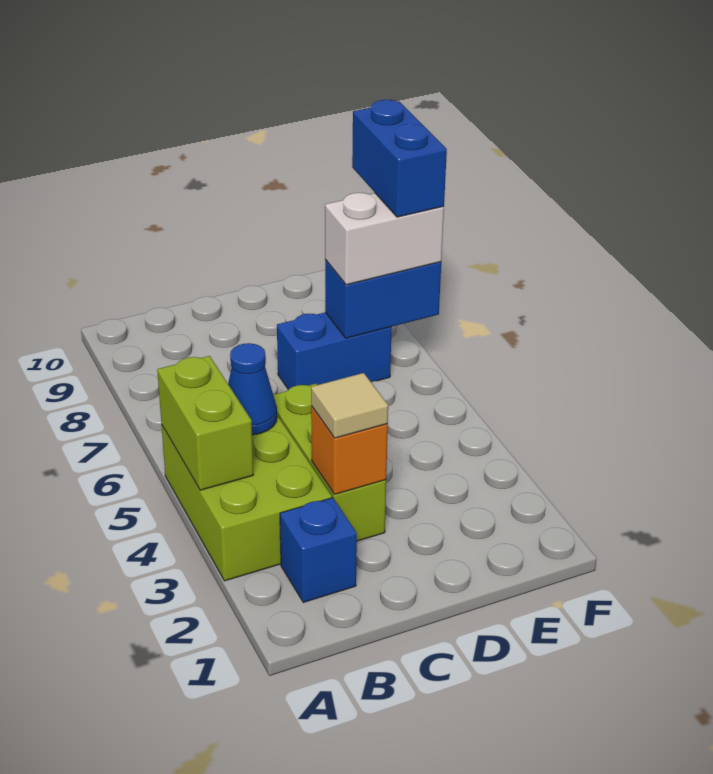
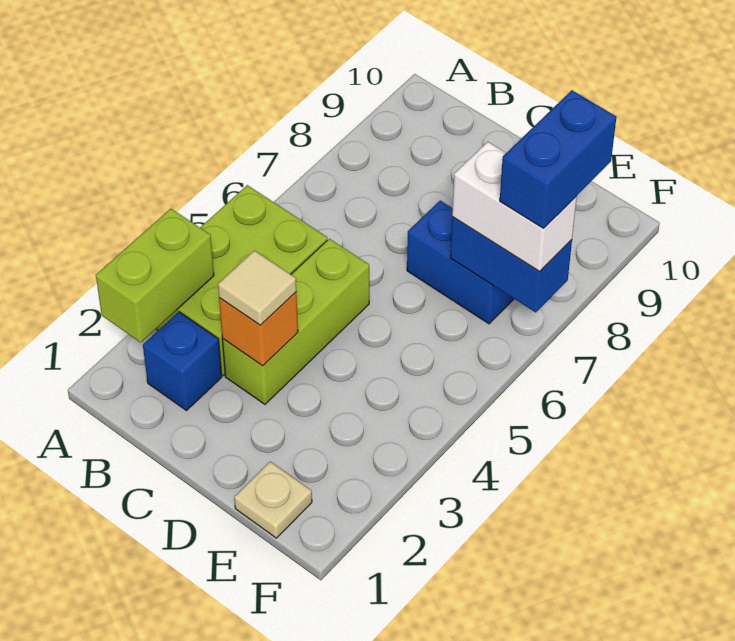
lime brick A4:A5 level 2 -> lime brick A2:A3 level 2
blue cone B5 level 2 -> none
none -> tan plate E1 level 1

